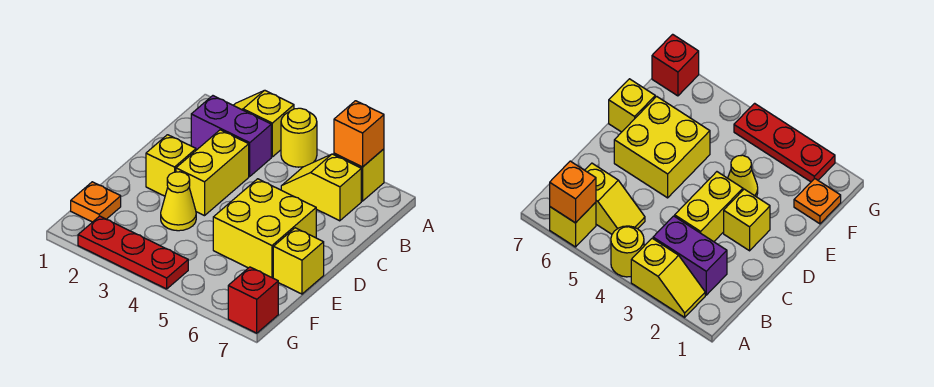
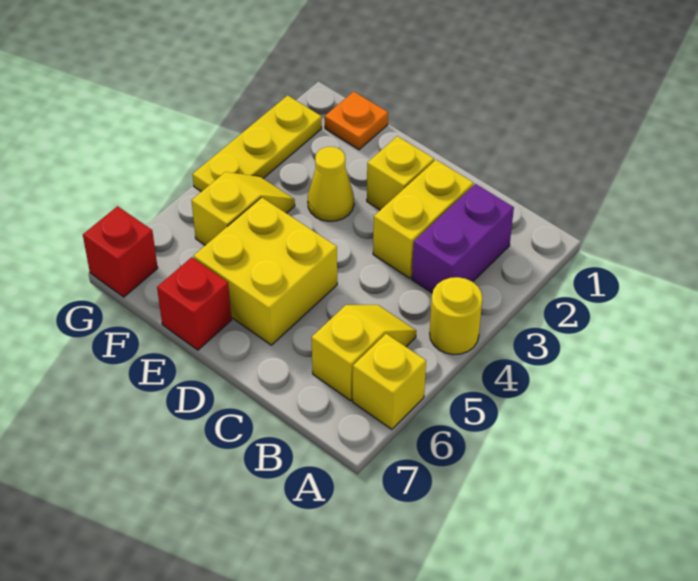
yellow slope A2:A3 level 1 top 3 -> yellow slope F4:F5 level 1 top 5
orange brick A6 level 2 -> none
yellow brick C3:D3 level 1 -> yellow brick C2:C3 level 1
yellow brick E7 level 1 -> red brick E7 level 1
red plate G2:G4 level 1 -> yellow plate G2:G4 level 1

